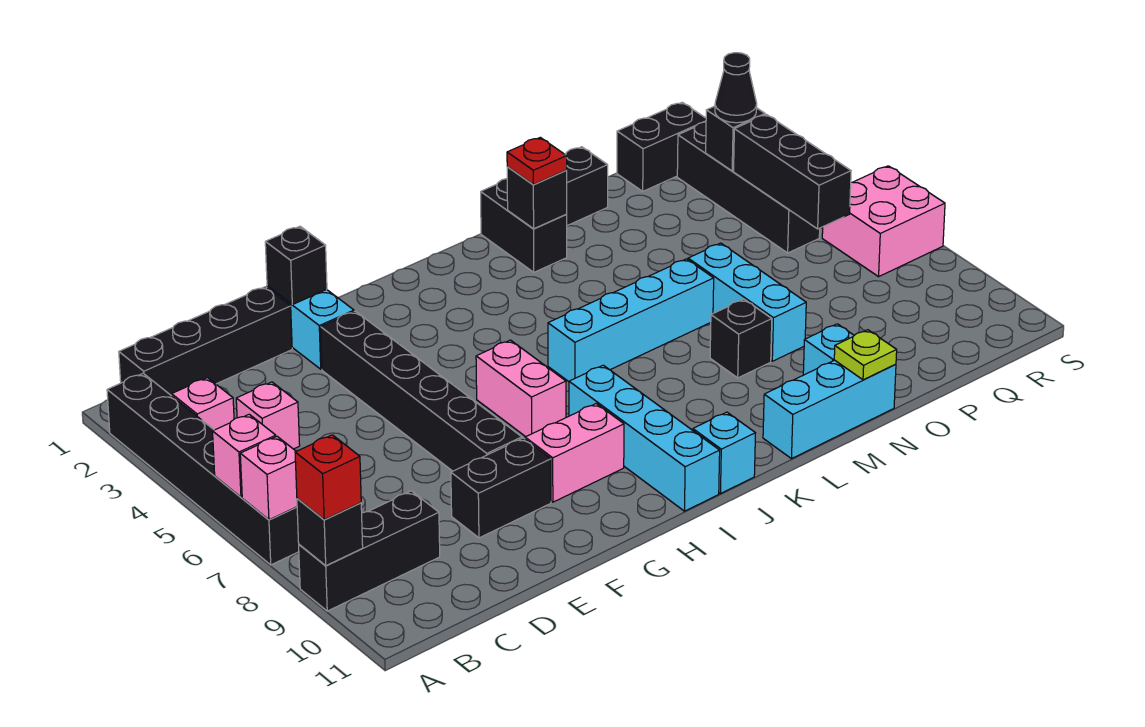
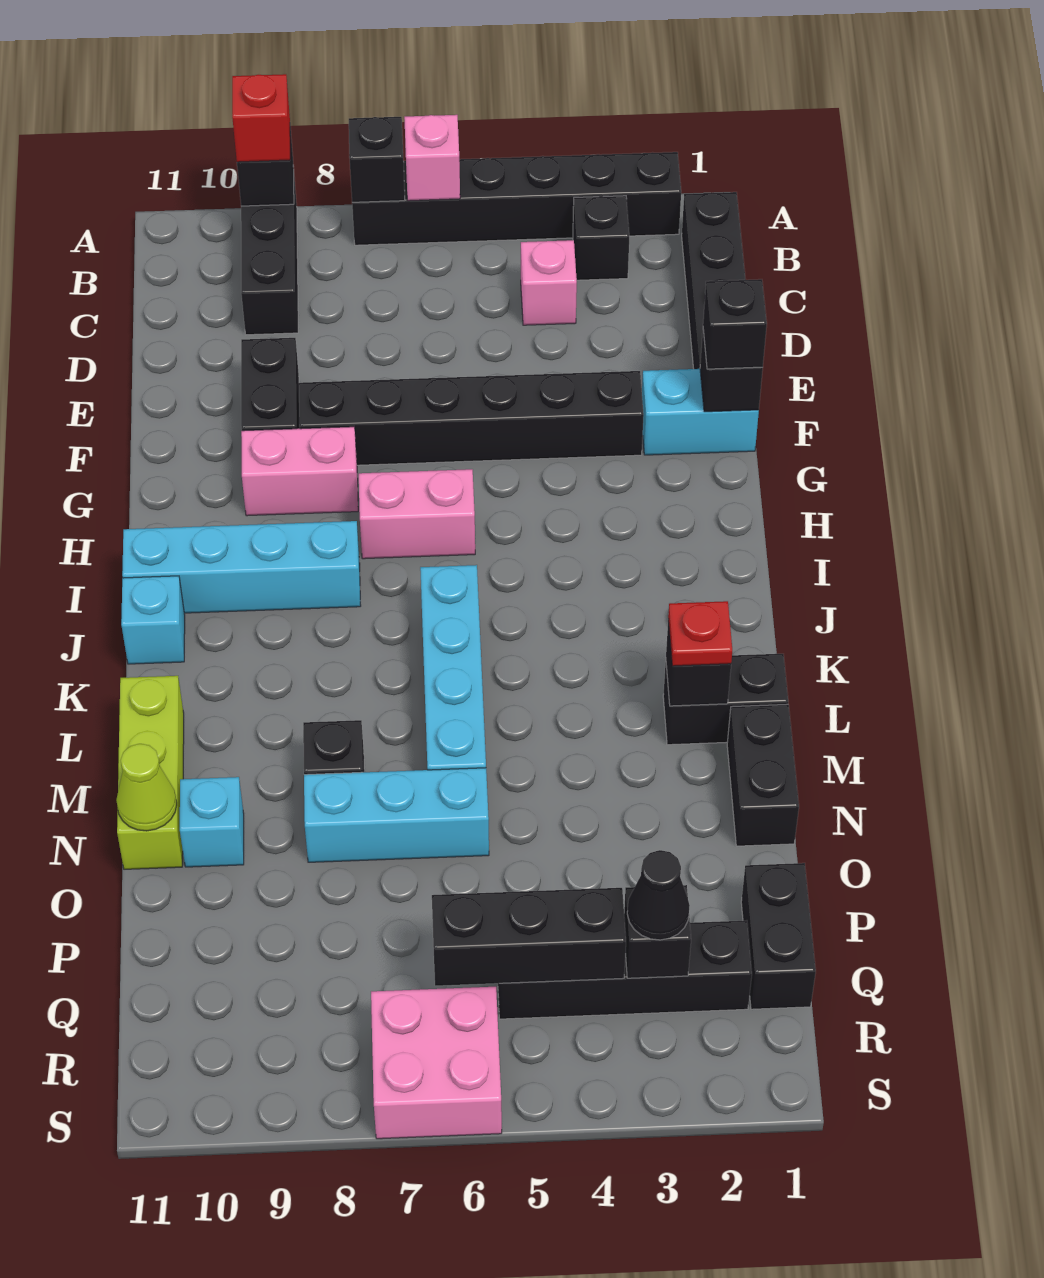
pink brick A7 level 2 -> black brick A7 level 2
pink brick B3 level 1 -> black brick B3 level 1
none -> black brick F1 level 3
pink brick G9:H9 level 1 -> pink brick G8:G9 level 1
cyan brick L11:N11 level 1 -> lime brick L11:N11 level 1
lime plate N11 level 2 -> lime cone N11 level 2

